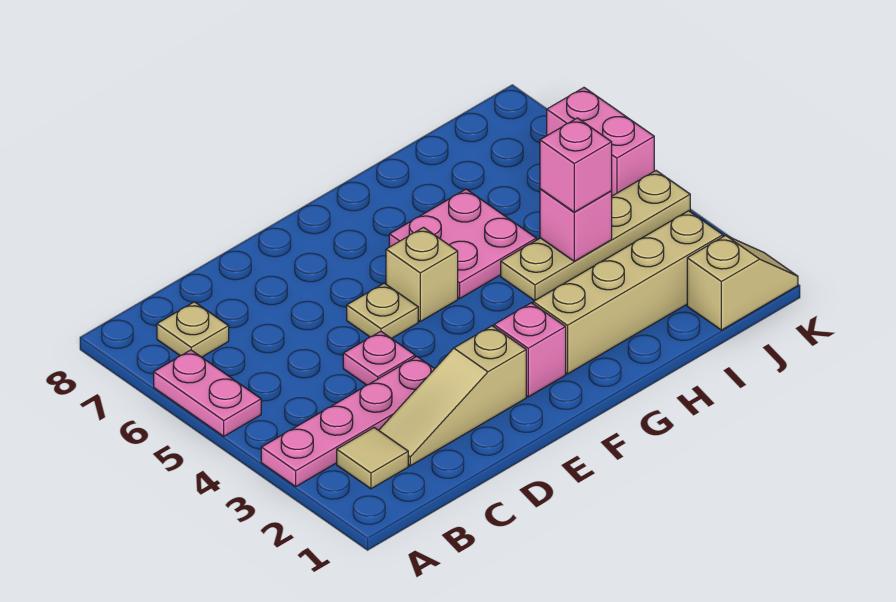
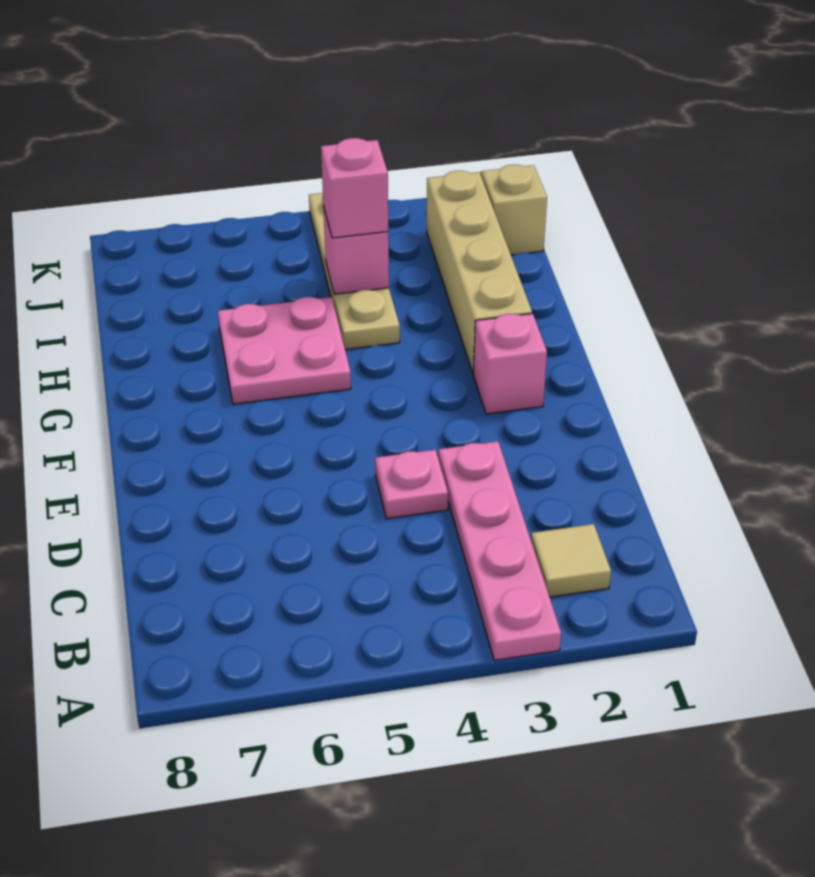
pink plate A5:A6 level 1 -> none
tan plate B7 level 1 -> none
tan slope C2:E2 level 1 top E -> none
tan plate E5 level 1 -> none
tan brick F5 level 1 -> none
pink brick K5:K6 level 1 -> none

